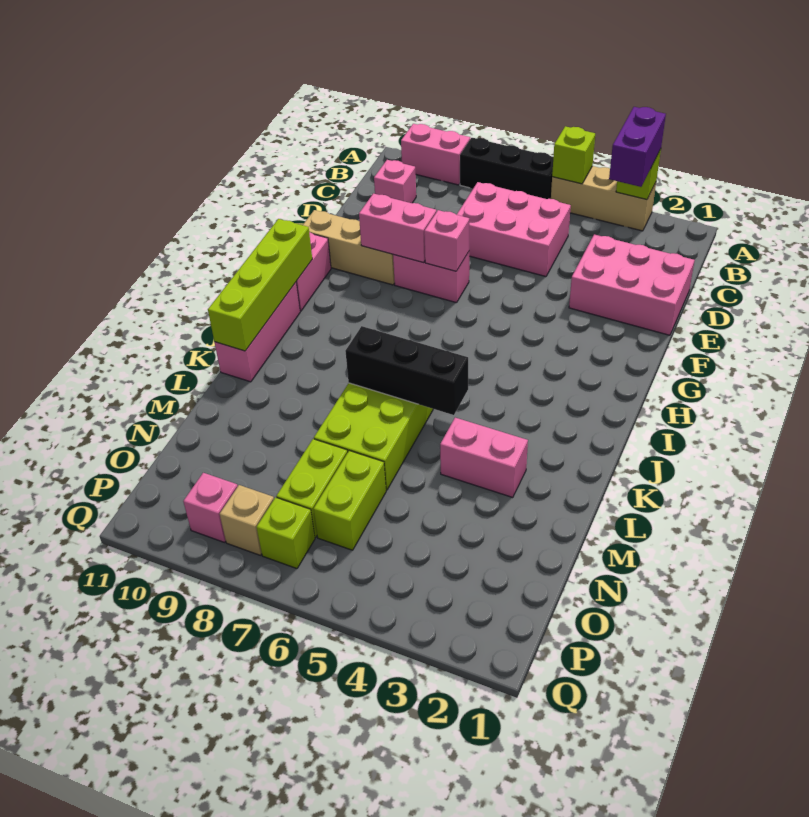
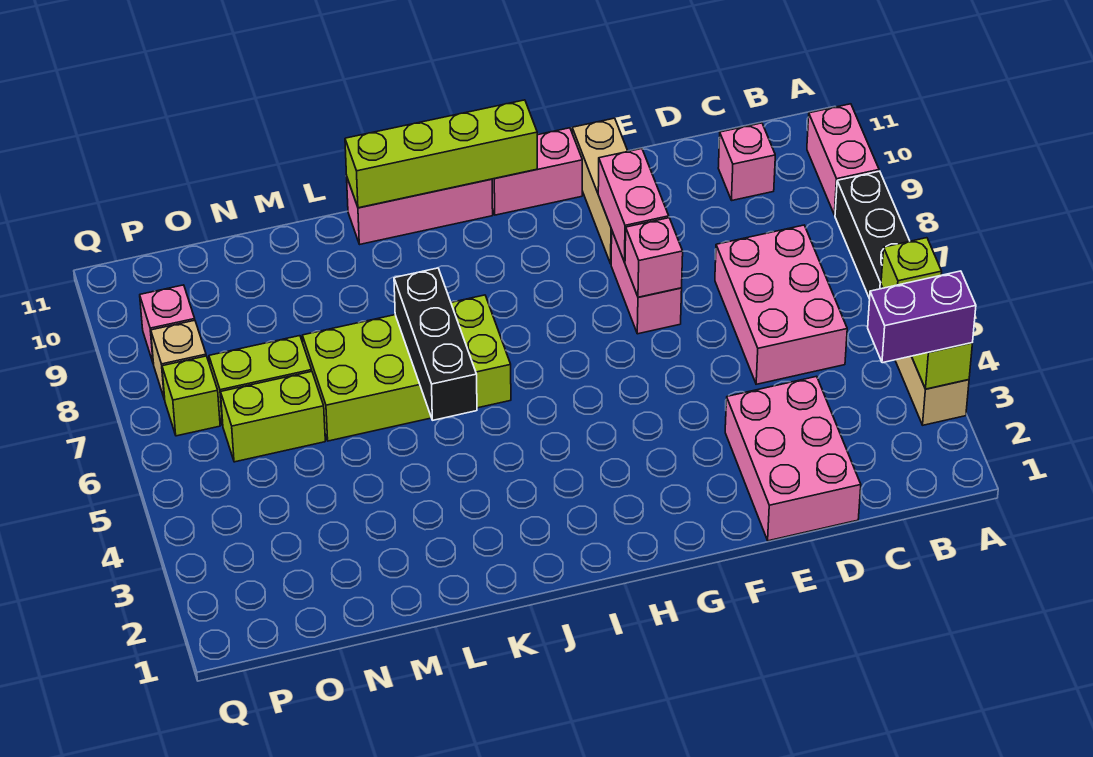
pink brick L3:L4 level 1 -> none

